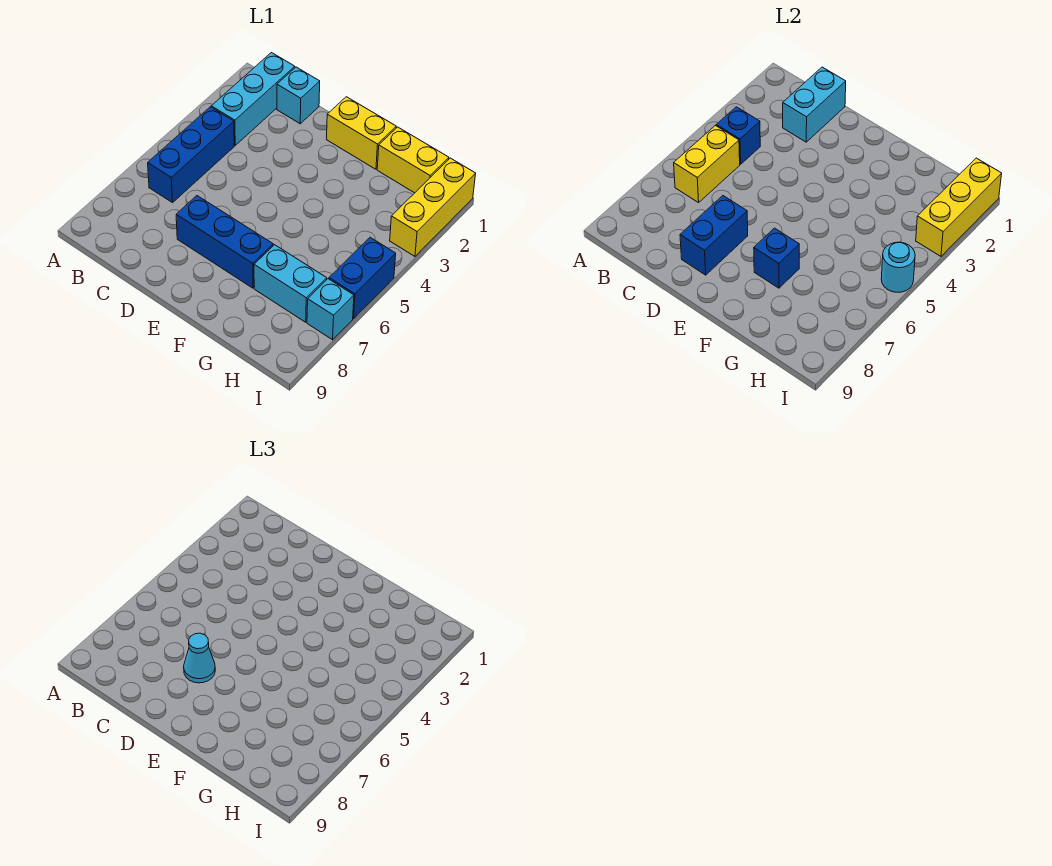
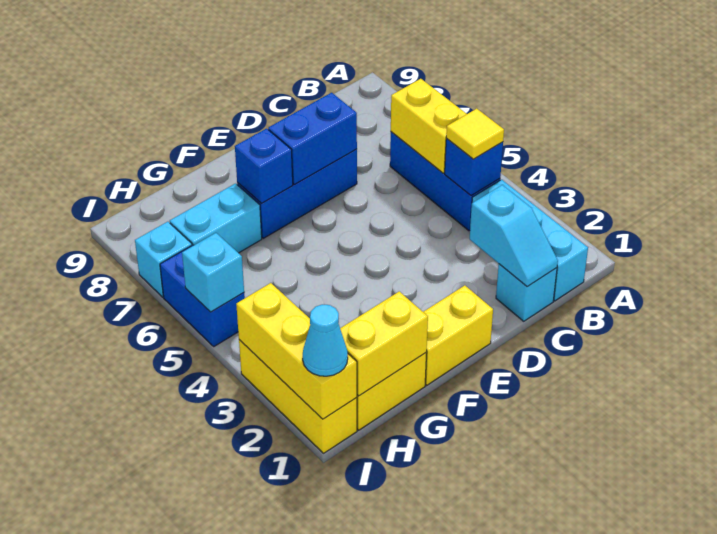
none -> yellow tile B4 level 3
cyan brick C1:C2 level 2 -> cyan slope C1:C2 level 2 top 2
blue brick D7:D8 level 2 -> blue brick D7:E7 level 2
cyan cone D7 level 3 -> cyan cone I1 level 3
none -> yellow brick G1:H1 level 2
cyan round brick I5 level 2 -> cyan brick I5 level 2

